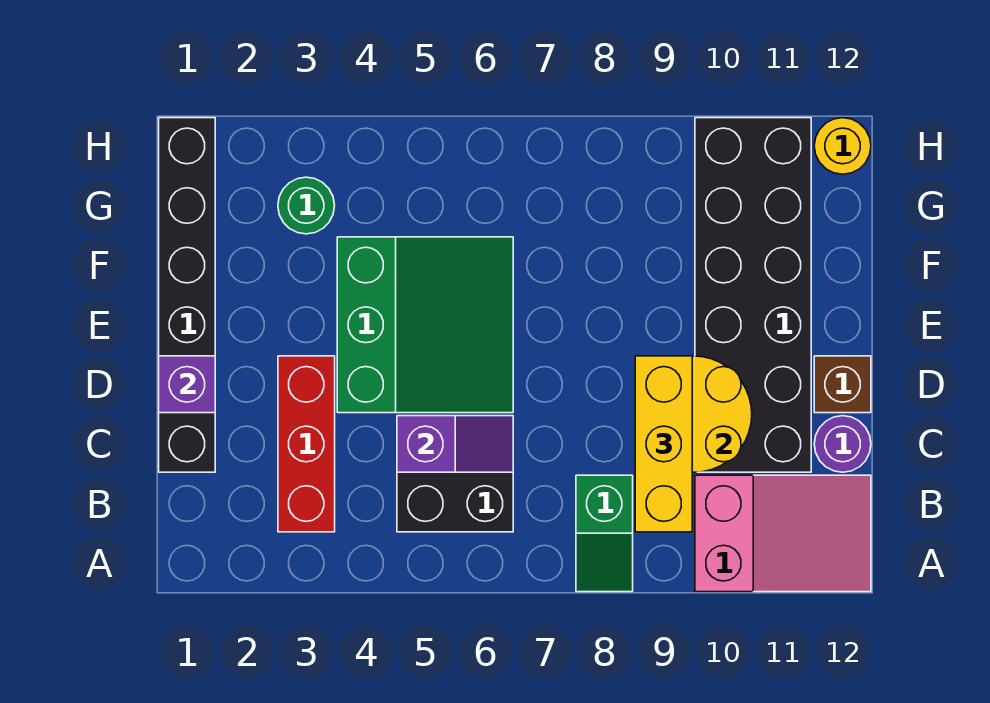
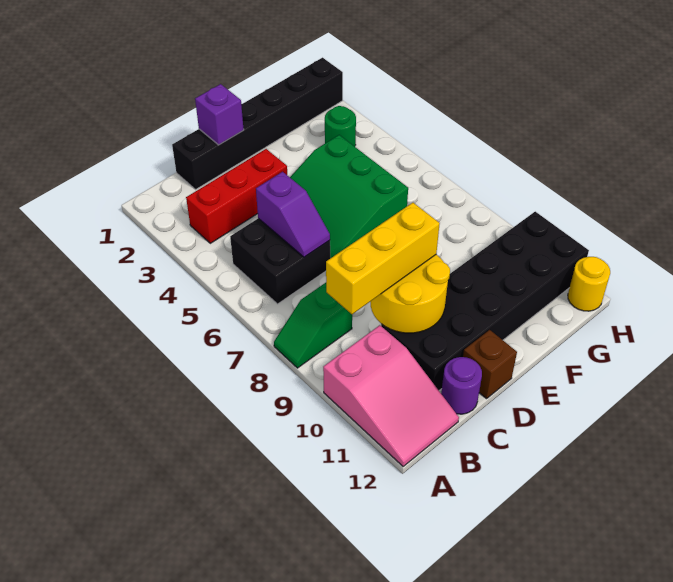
green slope D4:F6 level 1 top 4 -> green slope D4:F6 level 1 top F

